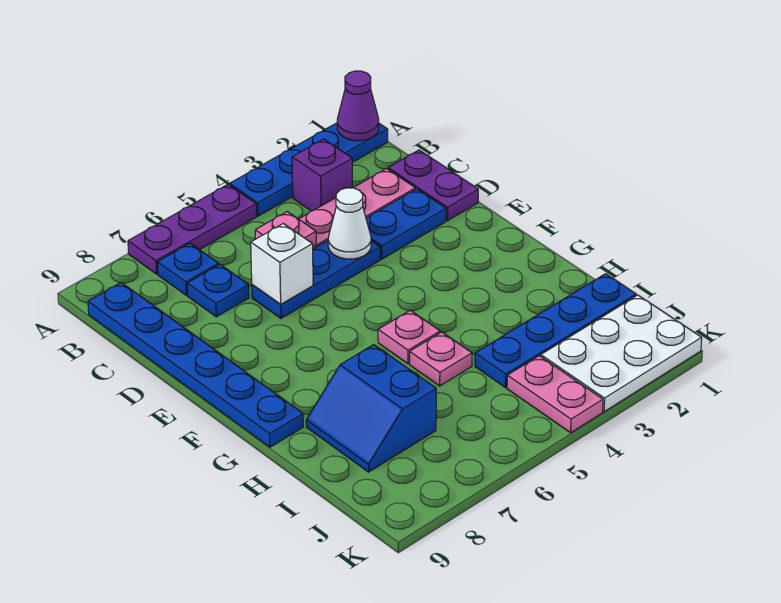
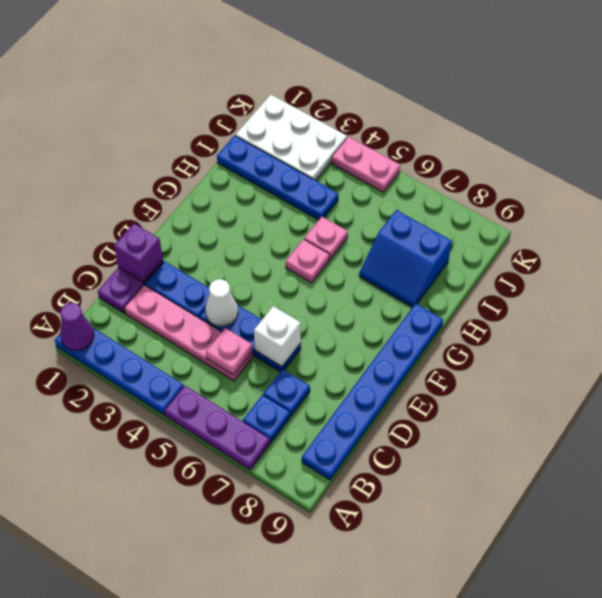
purple brick B3 level 1 -> purple brick D1 level 2
blue slope H7:I8 level 1 top 7 -> blue slope H7:I8 level 1 top I
pink plate J4:K4 level 1 -> pink plate K4:K5 level 1

